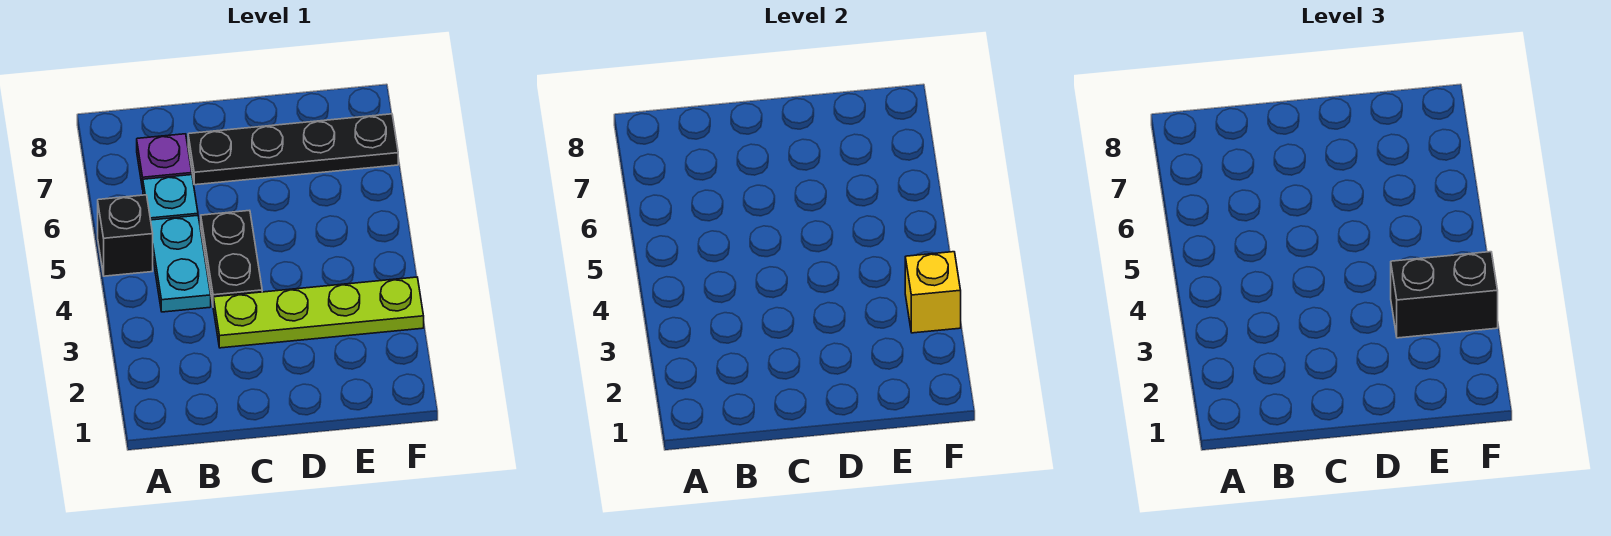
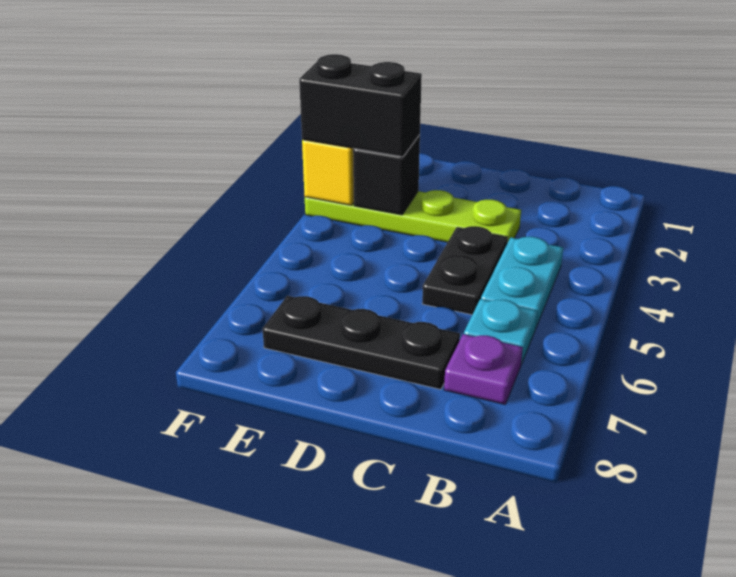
black brick A5 level 1 -> black brick E3 level 2
black plate C7:F7 level 1 -> black plate C7:E7 level 1

